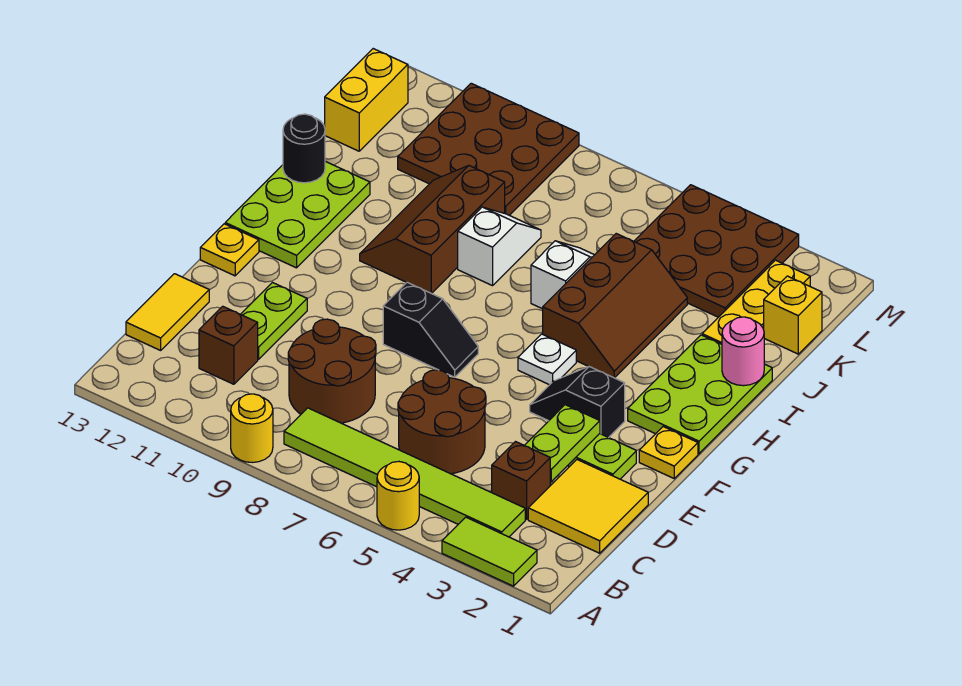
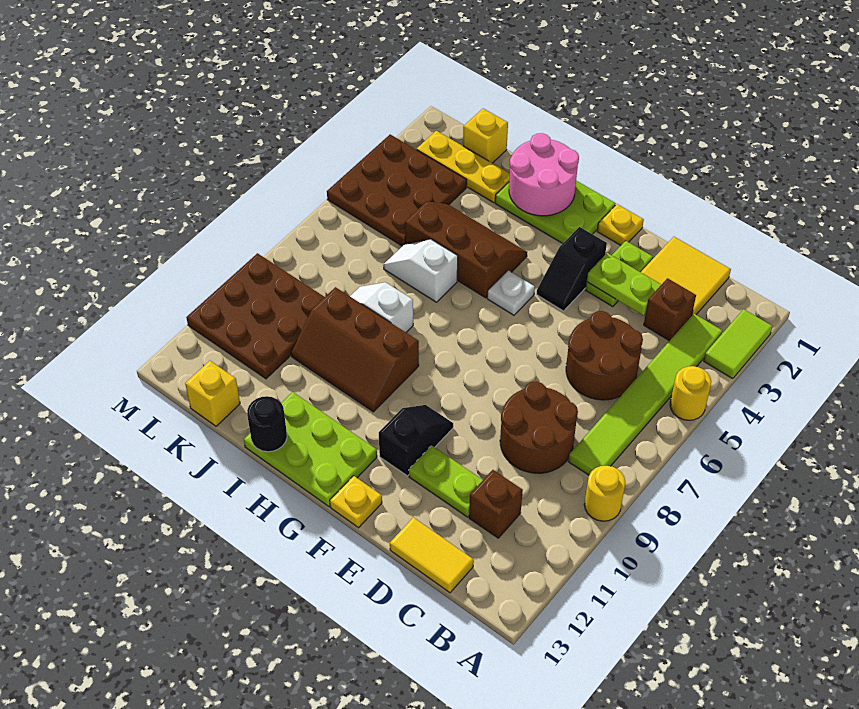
black slope F7:F8 level 1 top 8 -> black slope F10:F11 level 1 top 11
pink round brick I1 level 2 -> pink round brick H1:I2 level 2
yellow brick K13:L13 level 1 -> yellow brick K13 level 1

